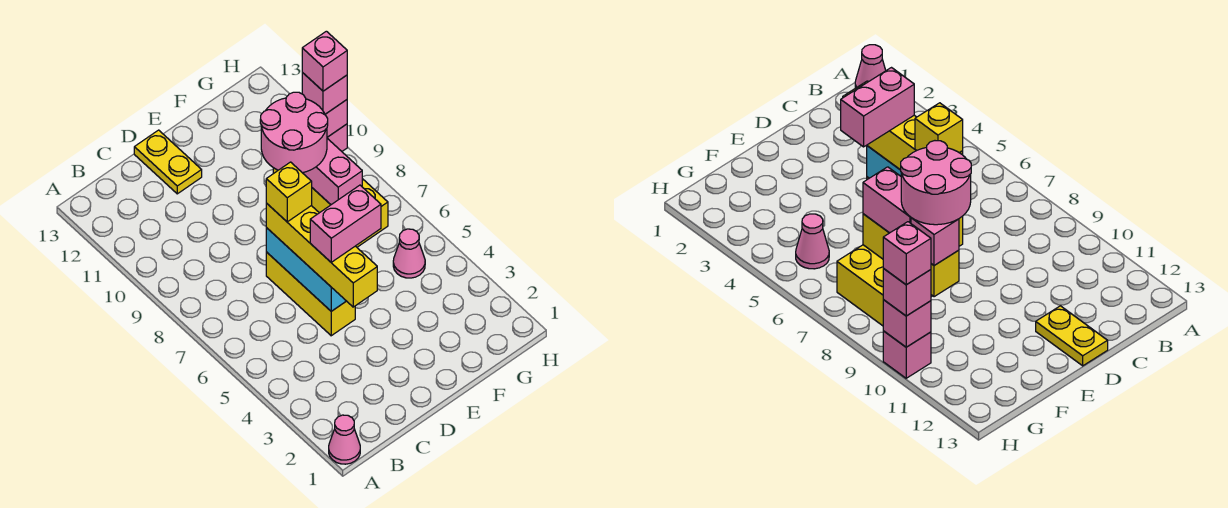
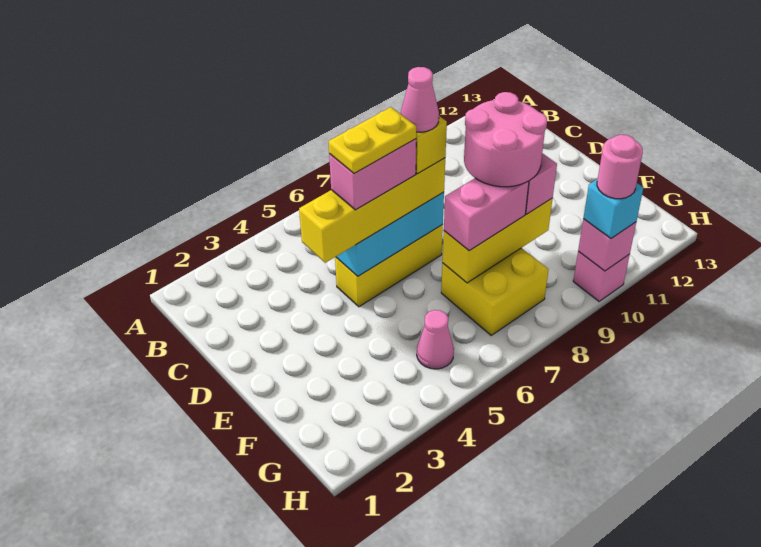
pink cone A1 level 1 -> pink cone D7 level 5
pink brick D5:E5 level 4 -> pink brick D5:D6 level 4
yellow plate D12:D13 level 1 -> yellow plate D5:D6 level 5
pink brick H10 level 3 -> cyan brick H10 level 3
pink brick H10 level 4 -> pink round brick H10 level 4

